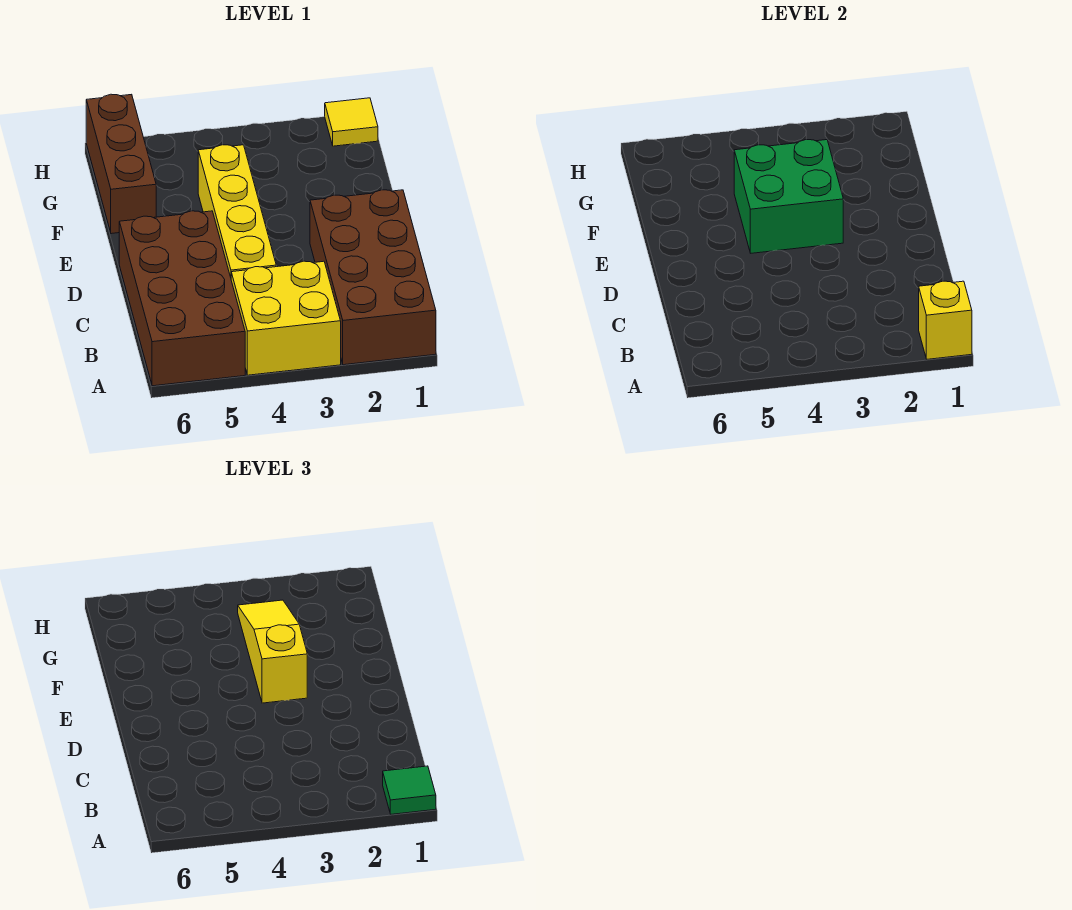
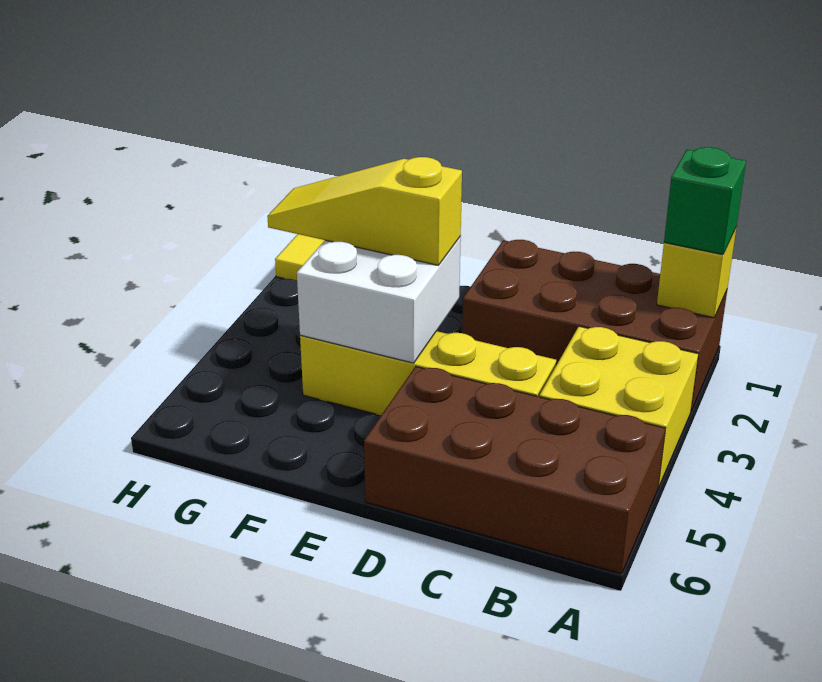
green tile A1 level 3 -> green brick A1 level 3
green brick E3:F4 level 2 -> white brick E3:F4 level 2
brown brick F6:H6 level 1 -> none

